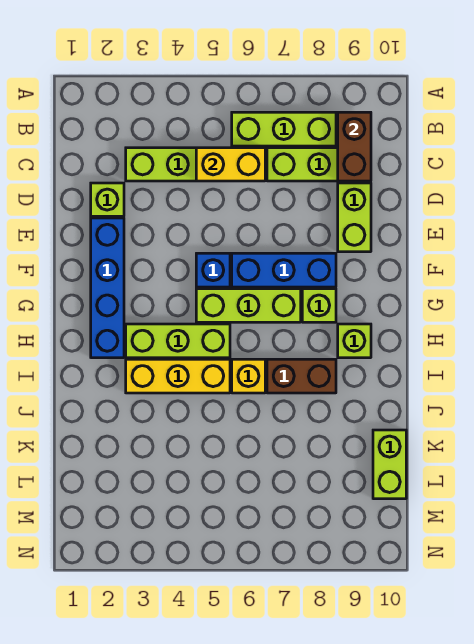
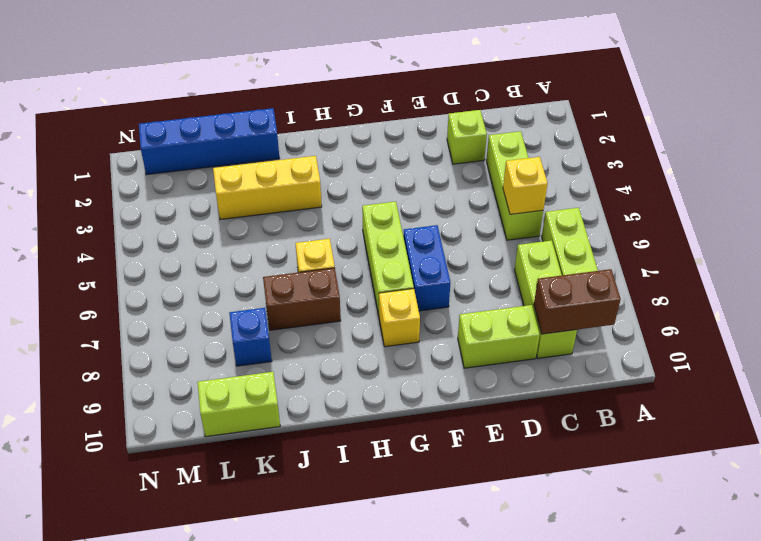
yellow brick C5:C6 level 2 -> yellow brick C5 level 2
blue brick E2:H2 level 1 -> blue brick J1:M1 level 1
blue brick F5 level 1 -> blue brick K8 level 1
blue brick F6:F8 level 1 -> blue brick F6:F7 level 1
lime brick G8 level 1 -> yellow brick G8 level 1
lime brick H3:H5 level 1 -> none
lime brick H9 level 1 -> none
yellow brick I3:I5 level 1 -> yellow brick I3:K3 level 1
brown brick I7:I8 level 1 -> brown brick I7:J7 level 1

